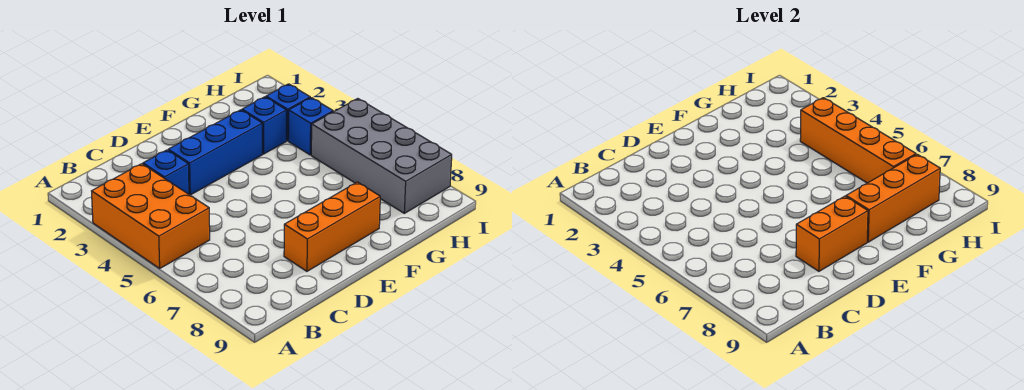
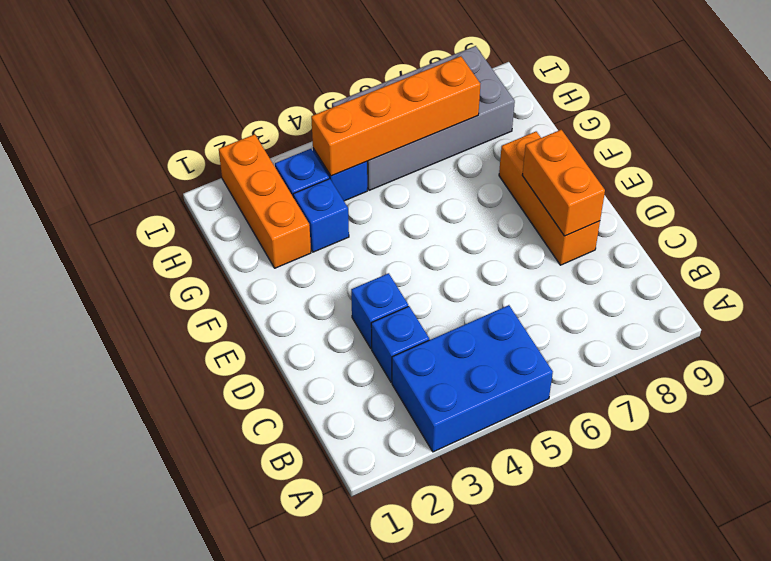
orange brick A3:B5 level 1 -> blue brick A3:B5 level 1
blue brick D3:F3 level 1 -> blue brick D3 level 1
orange brick F8:H8 level 2 -> orange brick G2:I2 level 1

